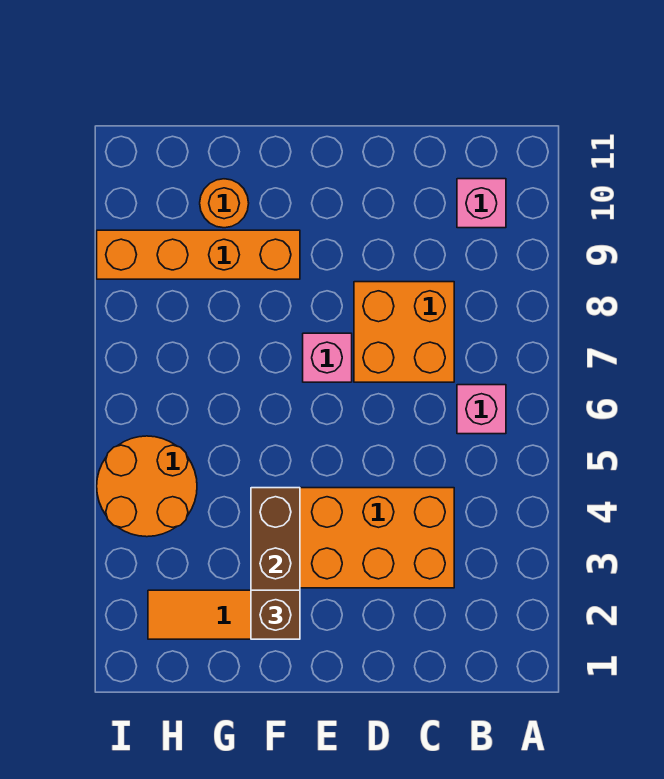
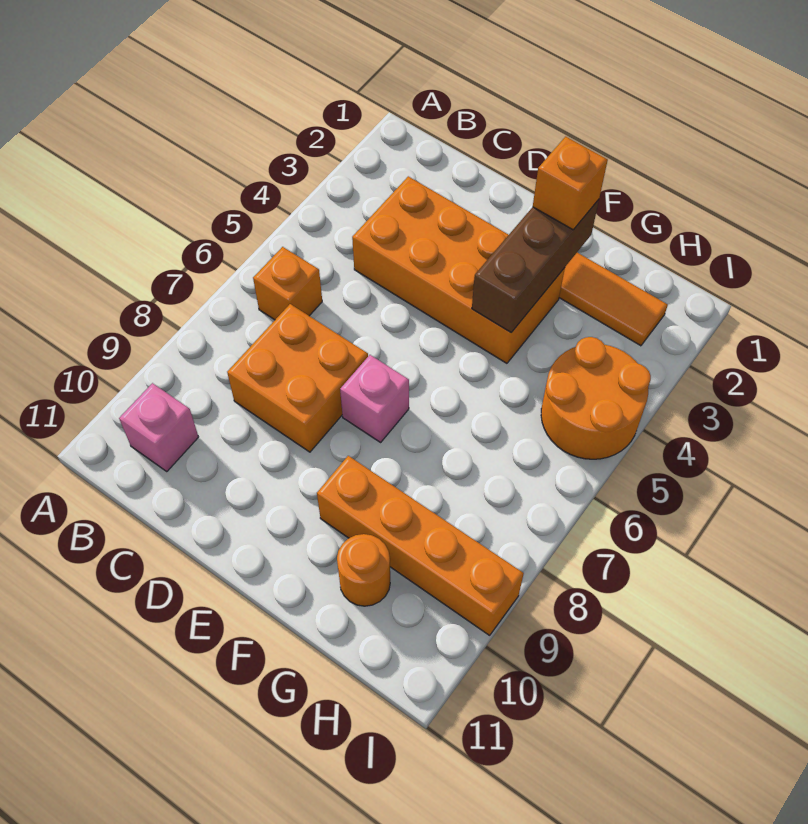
pink brick B6 level 1 -> orange brick B6 level 1
brown brick F2 level 3 -> orange brick F2 level 3

